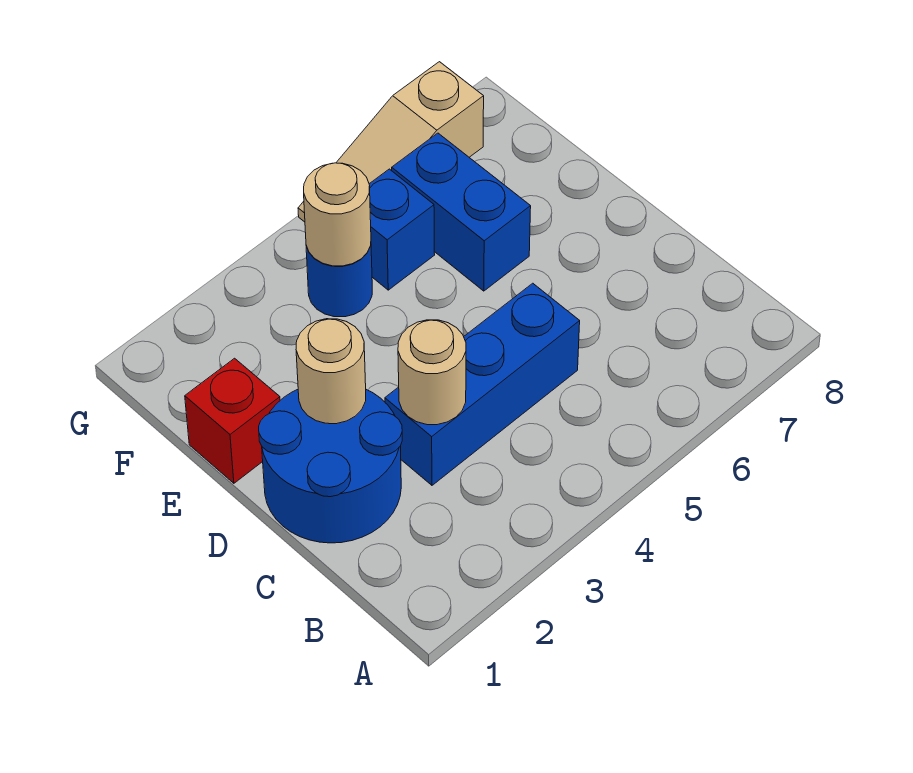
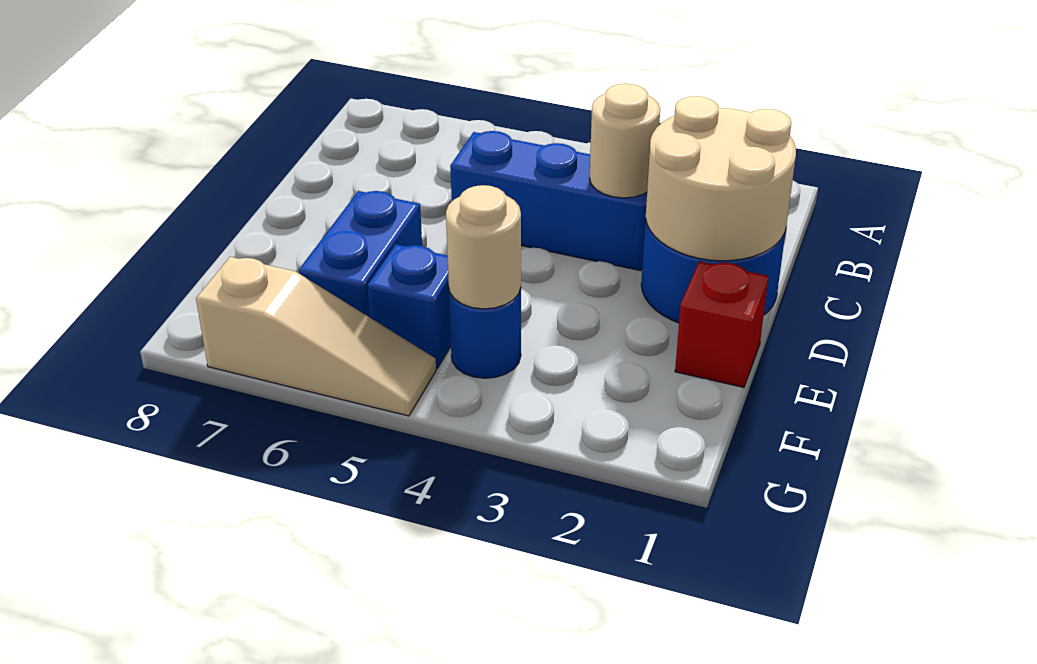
tan round brick D2 level 2 -> tan round brick C1:D2 level 2

